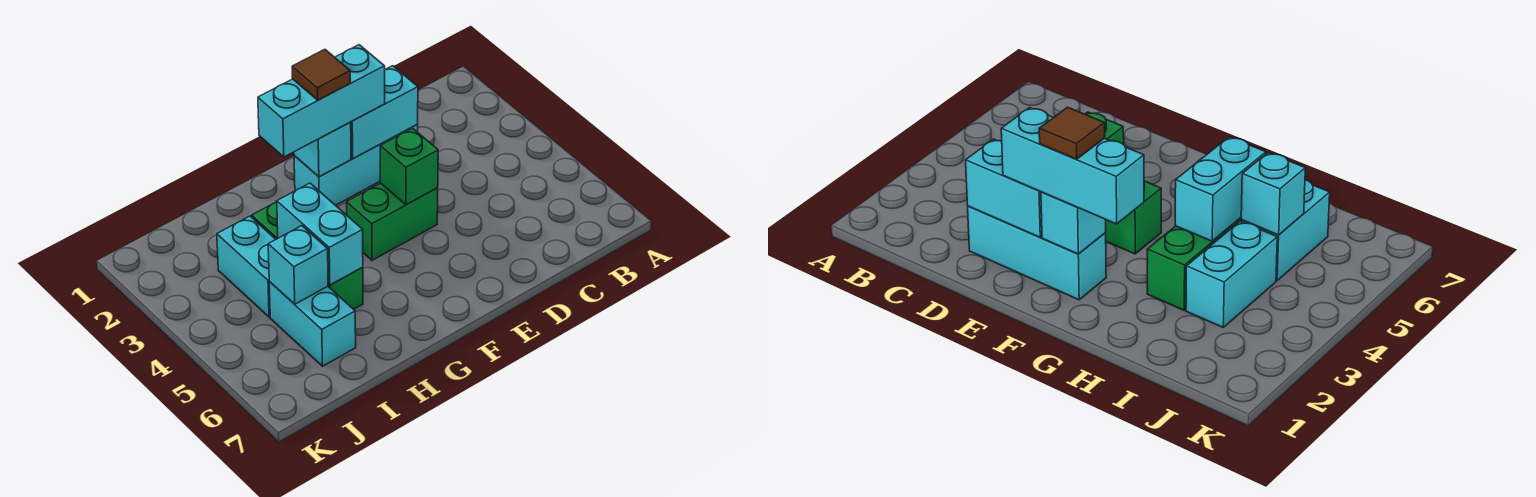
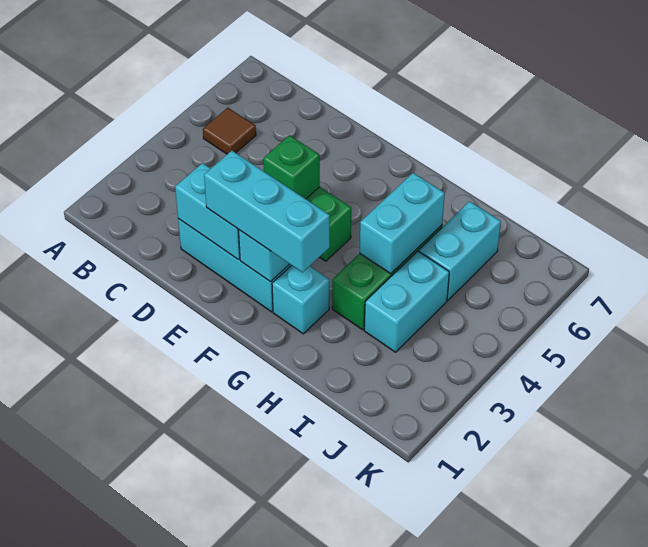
brown tile F2 level 4 -> brown tile B5 level 1
cyan brick I5 level 2 -> cyan brick G2 level 1

